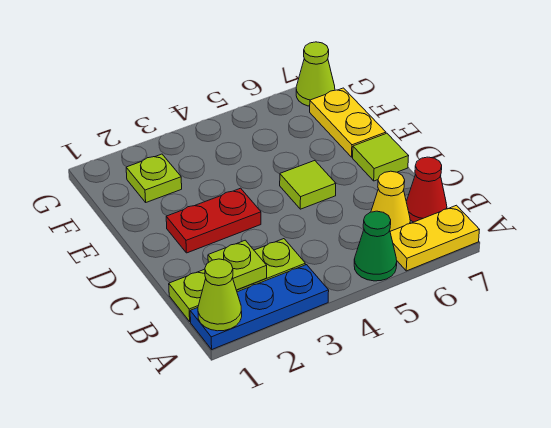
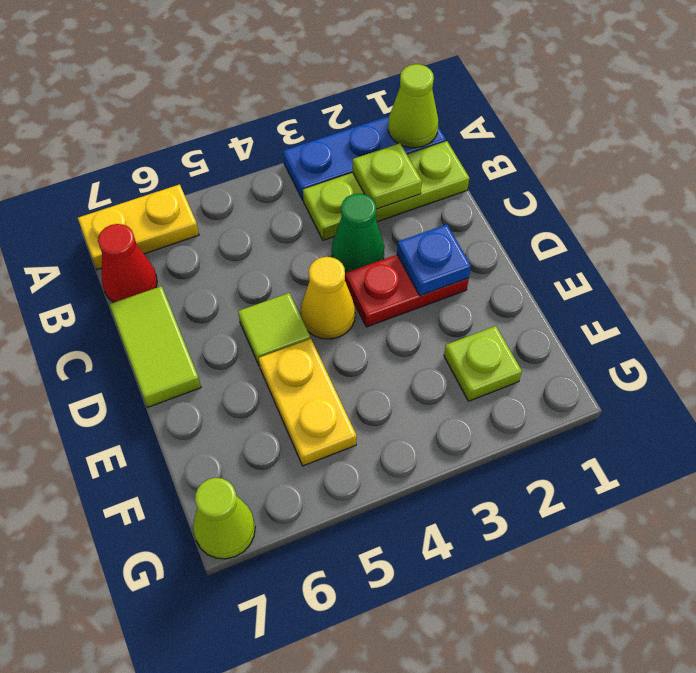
green cone A5 level 1 -> green cone C3 level 1
yellow cone B6 level 1 -> yellow cone D4 level 1
none -> blue plate D2 level 2
lime tile D7 level 1 -> lime tile C7:D7 level 1
yellow plate E7:F7 level 1 -> yellow plate E5:F5 level 1

